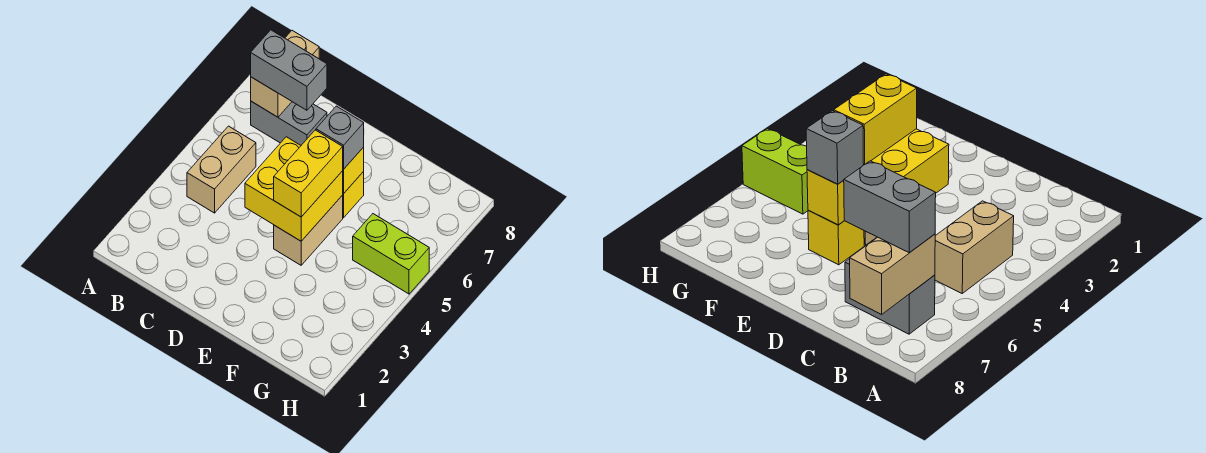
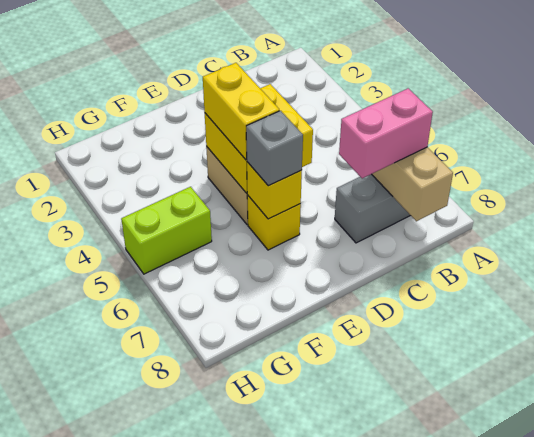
tan brick B4:B5 level 1 -> none
grey brick B7:C7 level 3 -> pink brick B7:C7 level 3

